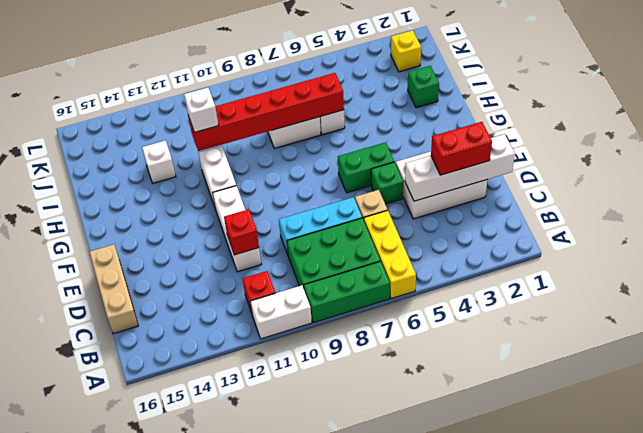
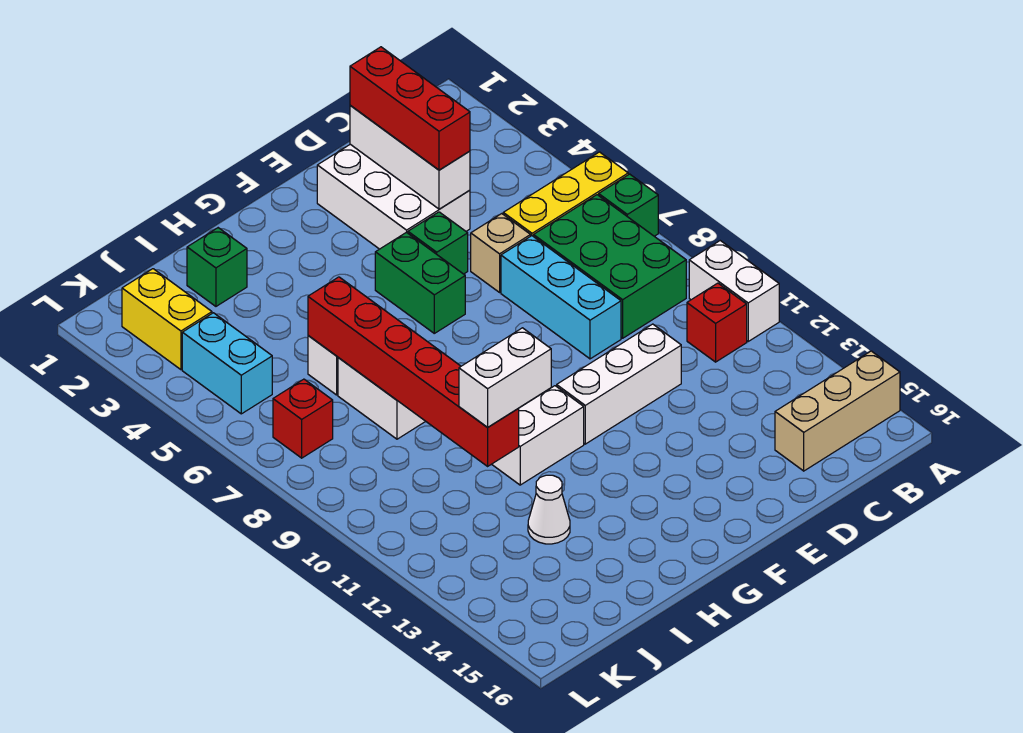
green brick A7:A9 level 1 -> green brick A7 level 1
tan brick C16:E16 level 1 -> tan brick A15:C15 level 1
white brick D1:D4 level 2 -> white brick D2:D4 level 2
red brick D2:D3 level 3 -> red brick D2:D4 level 3
red brick D11 level 2 -> red brick K7 level 1
white brick I11 level 3 -> white brick H11:I11 level 3
white brick I13 level 1 -> white cone I13 level 1
yellow brick K2 level 1 -> yellow brick K2:K3 level 1
none -> cyan brick K4:K5 level 1

